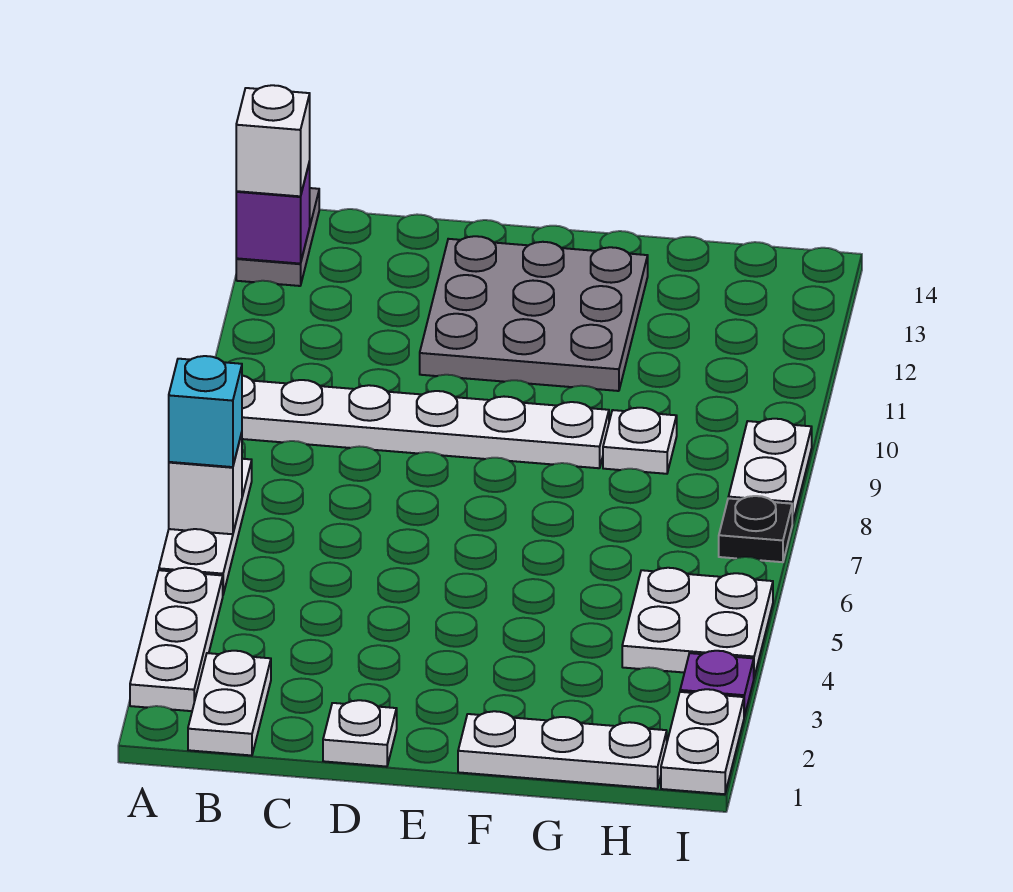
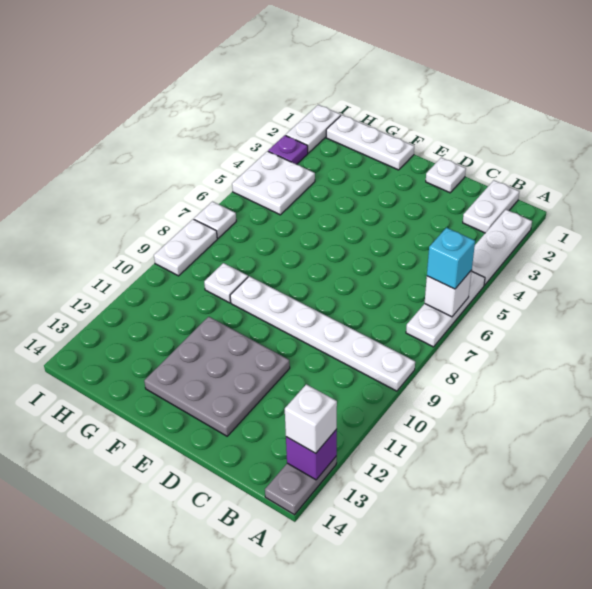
black plate I7 level 1 -> white plate I7 level 1

